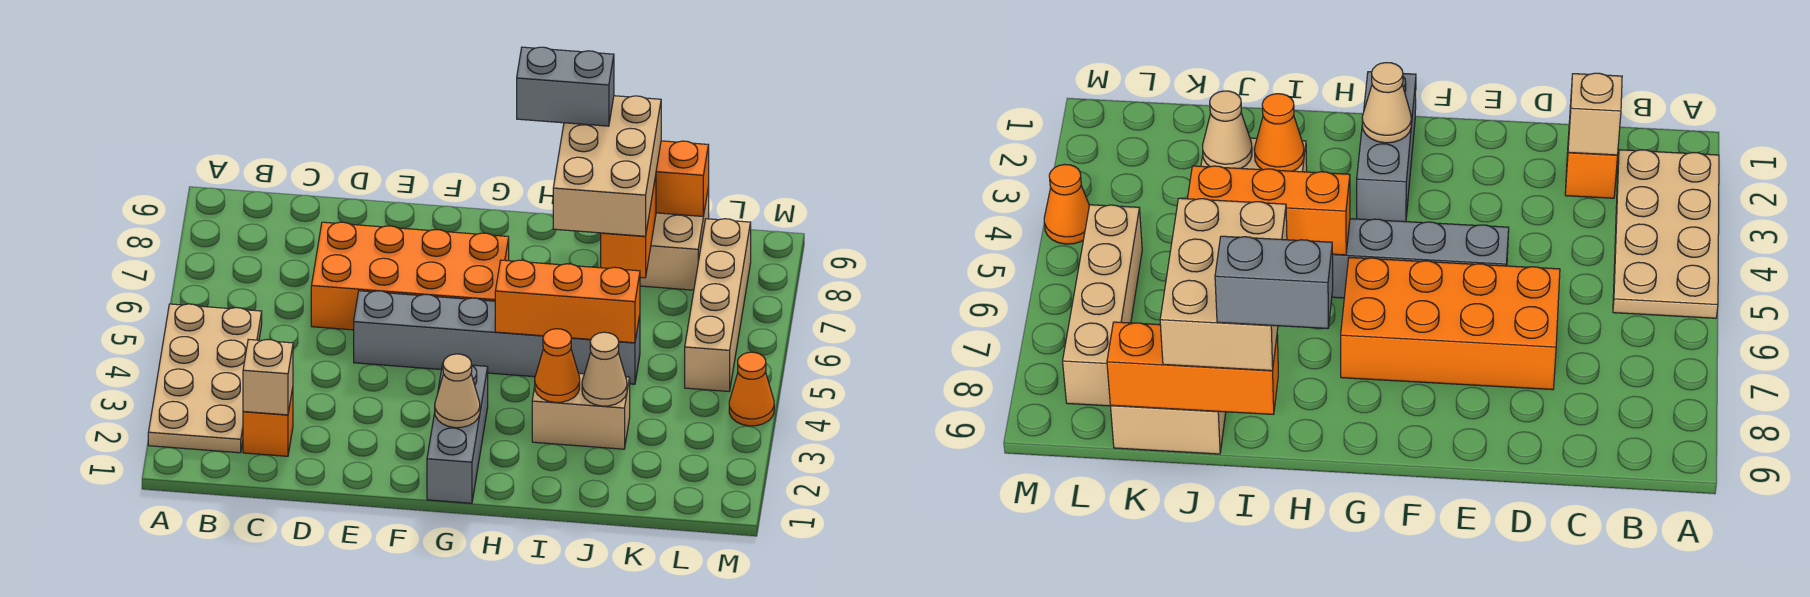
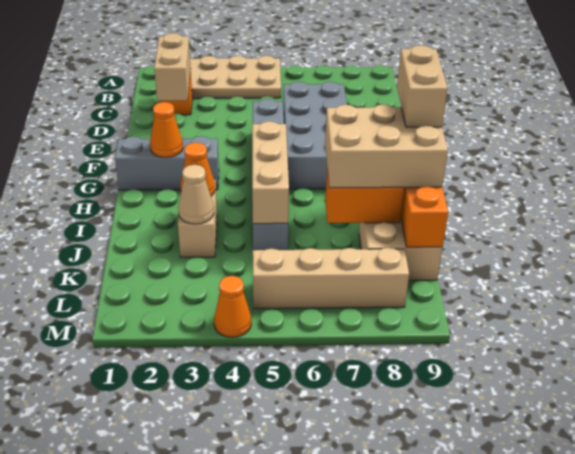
tan brick C2 level 2 -> tan brick C2:D2 level 2
orange brick D6:G7 level 1 -> grey brick D6:G7 level 1
tan cone G2 level 2 -> orange cone G2 level 2
orange brick H5:J5 level 2 -> tan brick H5:J5 level 2
grey brick H9:I9 level 4 -> tan brick H9:I9 level 4

